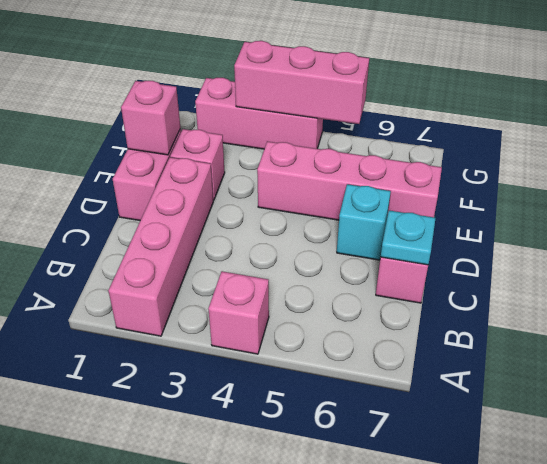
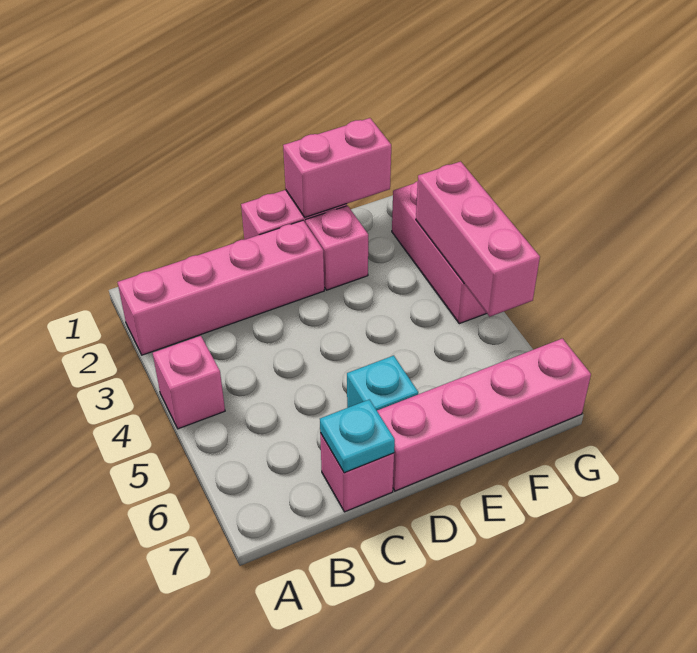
pink brick E1 level 2 -> pink brick E1:F1 level 2
pink brick E4:E7 level 1 -> pink brick D7:G7 level 1

